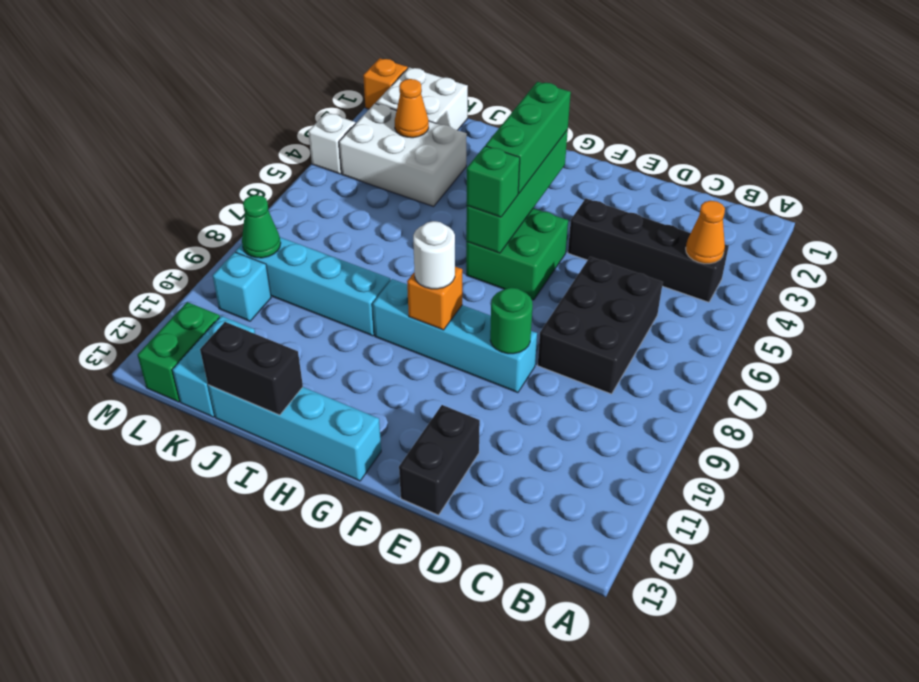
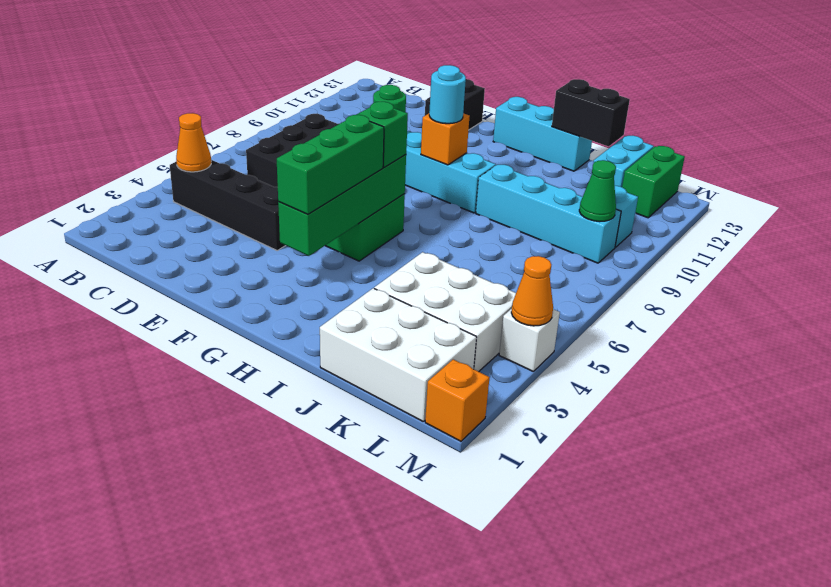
white round brick G9 level 3 -> cyan round brick G9 level 3
cyan brick G13:J13 level 1 -> cyan brick G13:I13 level 1
white brick K1:L2 level 1 -> white brick J1:L2 level 1
orange cone K3 level 2 -> orange cone M4 level 2

